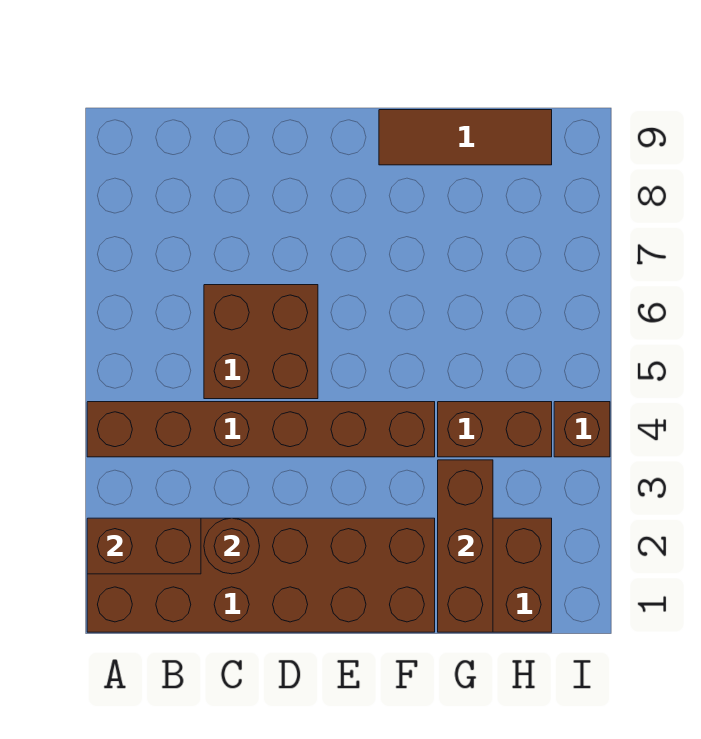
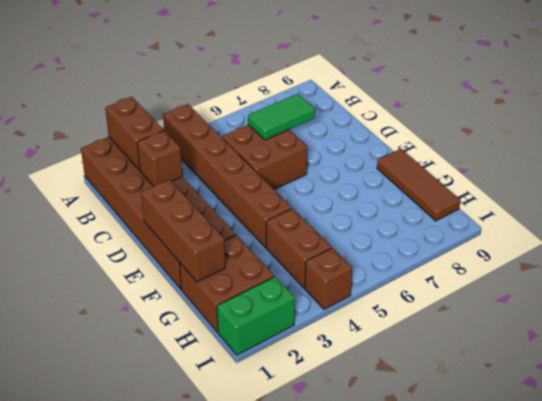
brown round brick C2 level 2 -> brown brick C2 level 2
none -> green tile C6:C7 level 2
brown brick G1:G3 level 2 -> brown brick E1:G1 level 2
none -> green brick I1:I2 level 1

